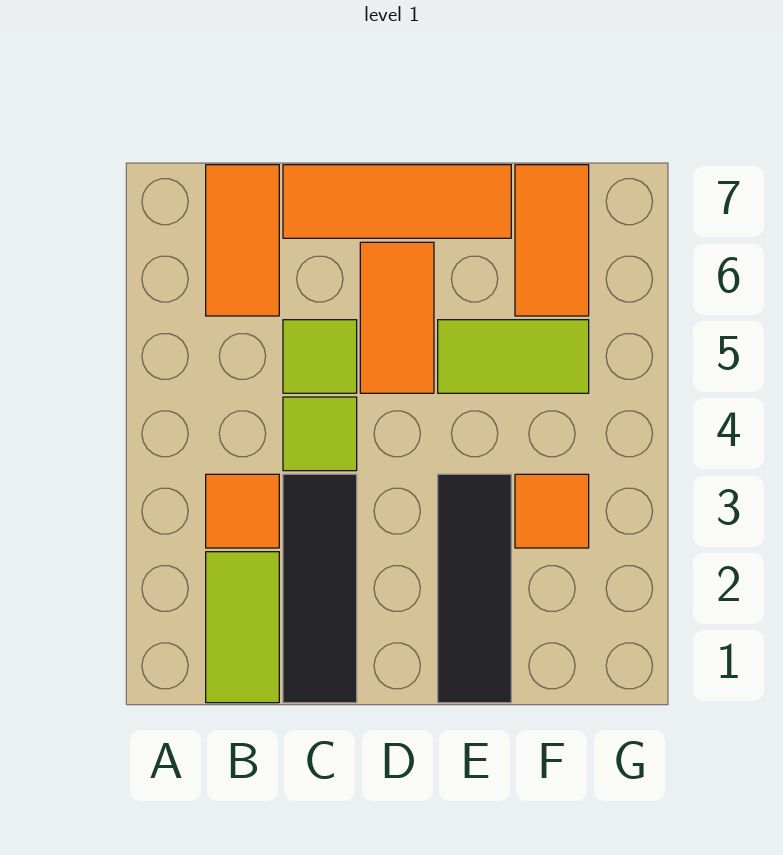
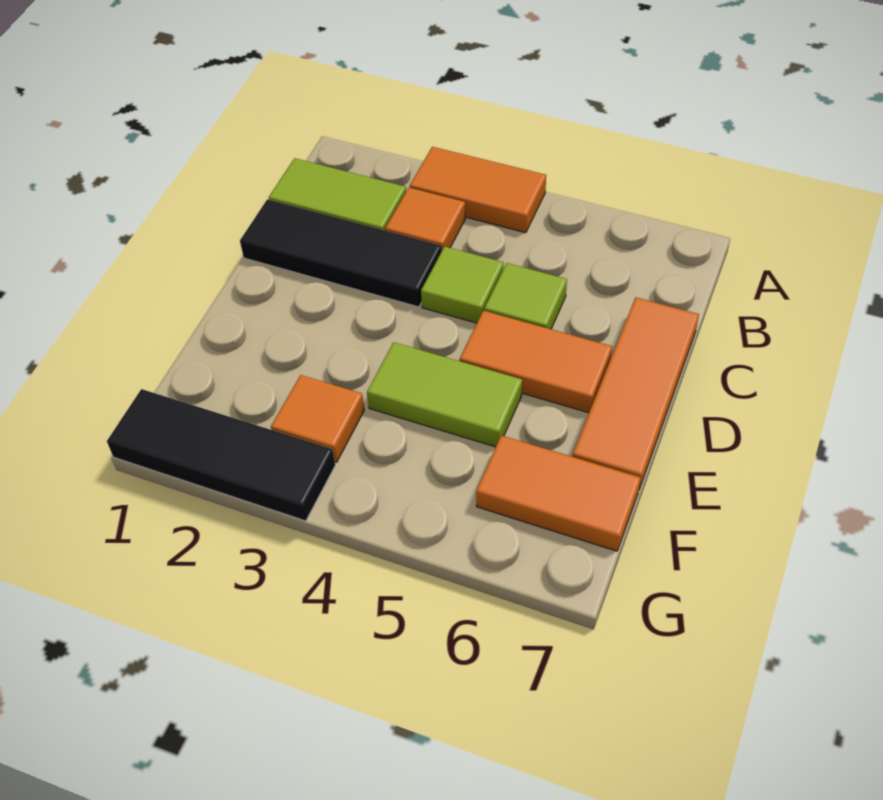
orange tile B6:B7 level 1 -> orange tile A3:A4 level 1
black tile E1:E3 level 1 -> black tile G1:G3 level 1
lime tile E5:F5 level 1 -> lime tile E4:E5 level 1

